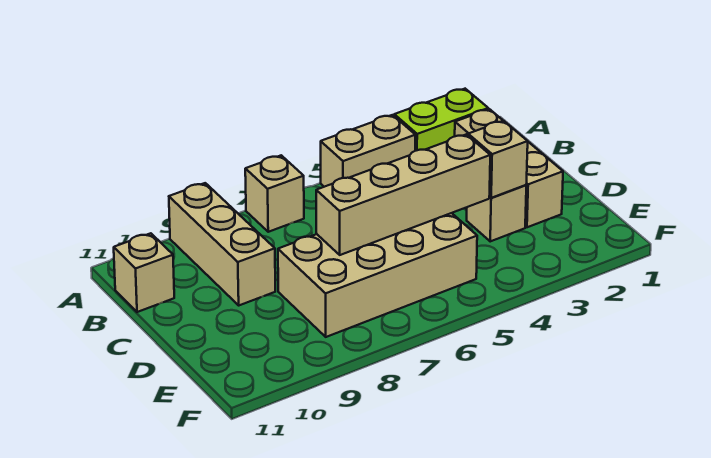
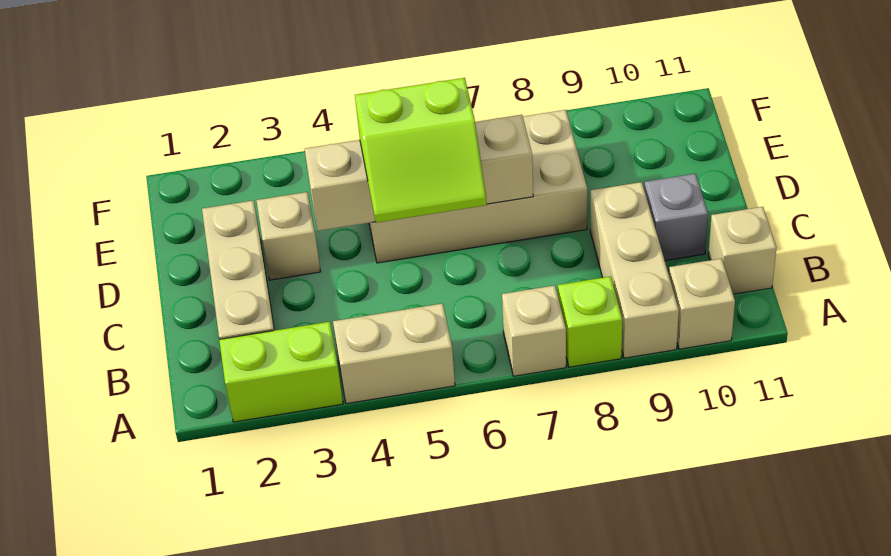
none -> lime brick A8 level 1
none -> lime slope C5:D6 level 3 top D
none -> grey brick C10 level 1
tan brick D3 level 2 -> tan brick A10 level 1

